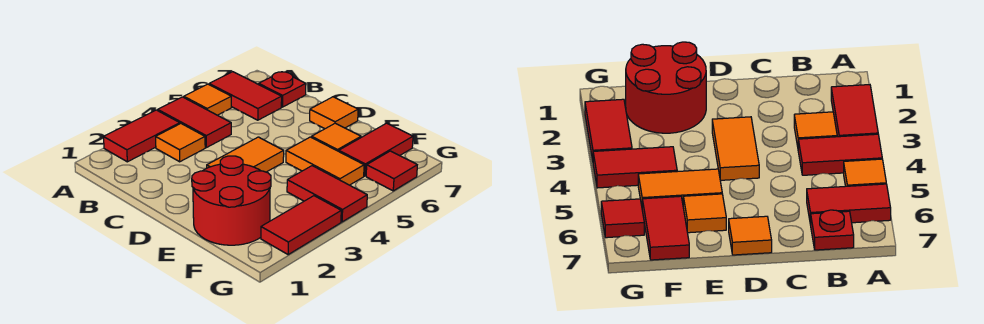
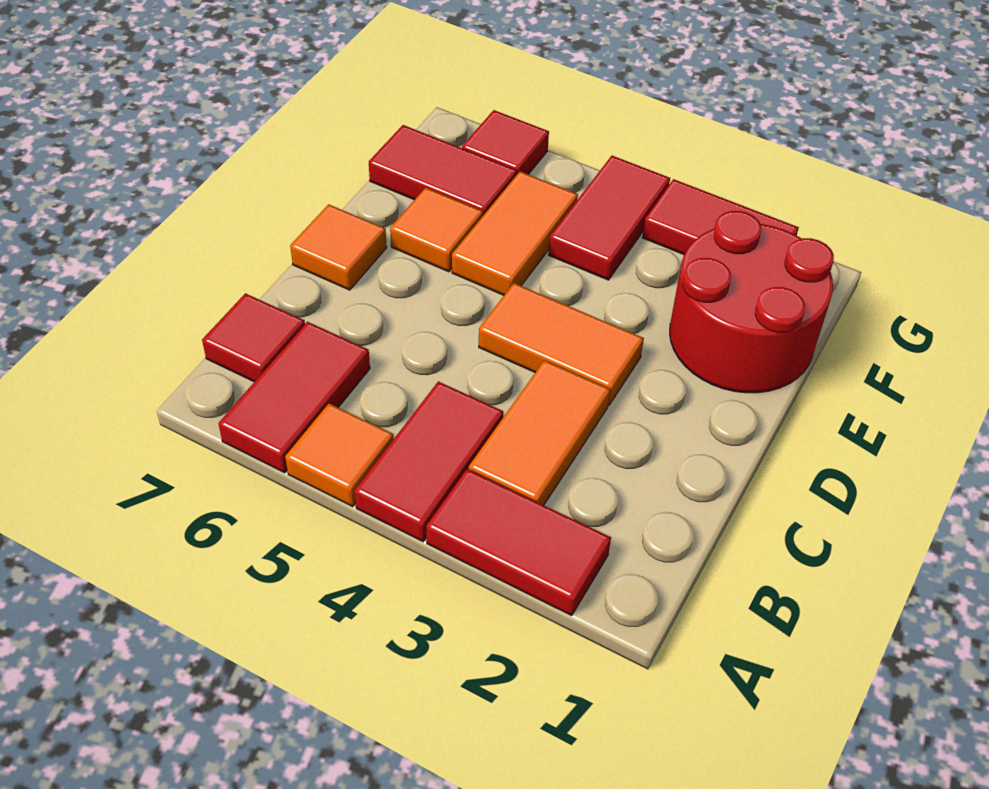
orange tile B3 level 1 -> orange tile B3:C3 level 1
red plate B7 level 1 -> red tile B7 level 1

